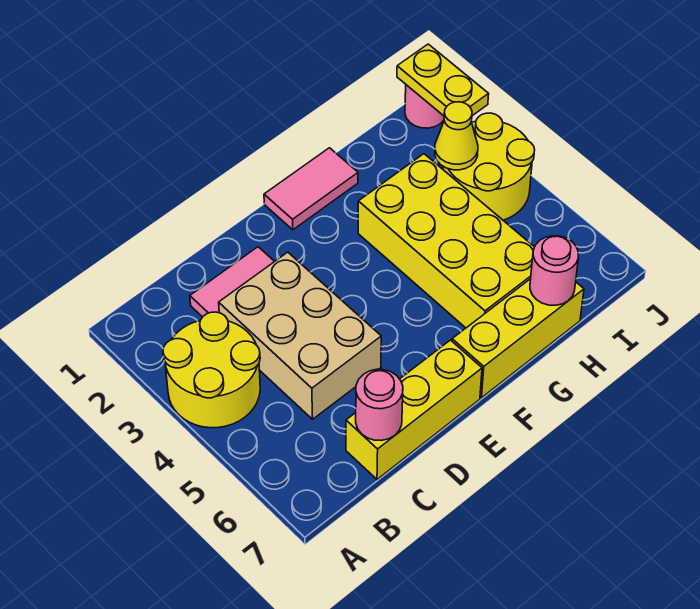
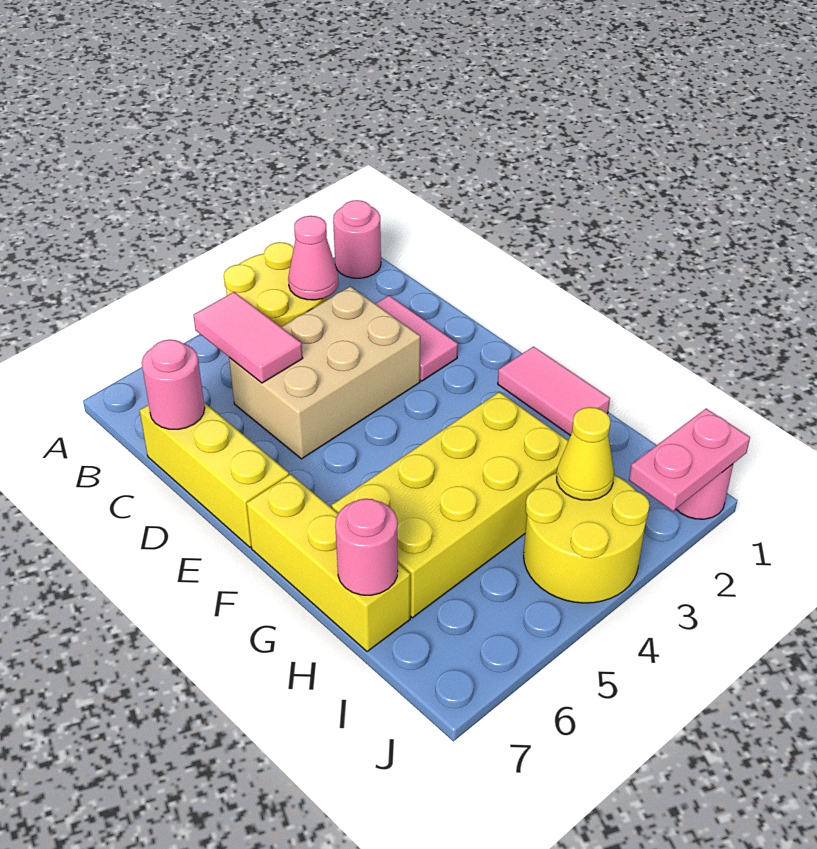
none -> pink round brick A1 level 1
none -> pink cone B3 level 2
none -> pink tile B5:C5 level 2
yellow plate J1:J2 level 2 -> pink plate J1:J2 level 2

